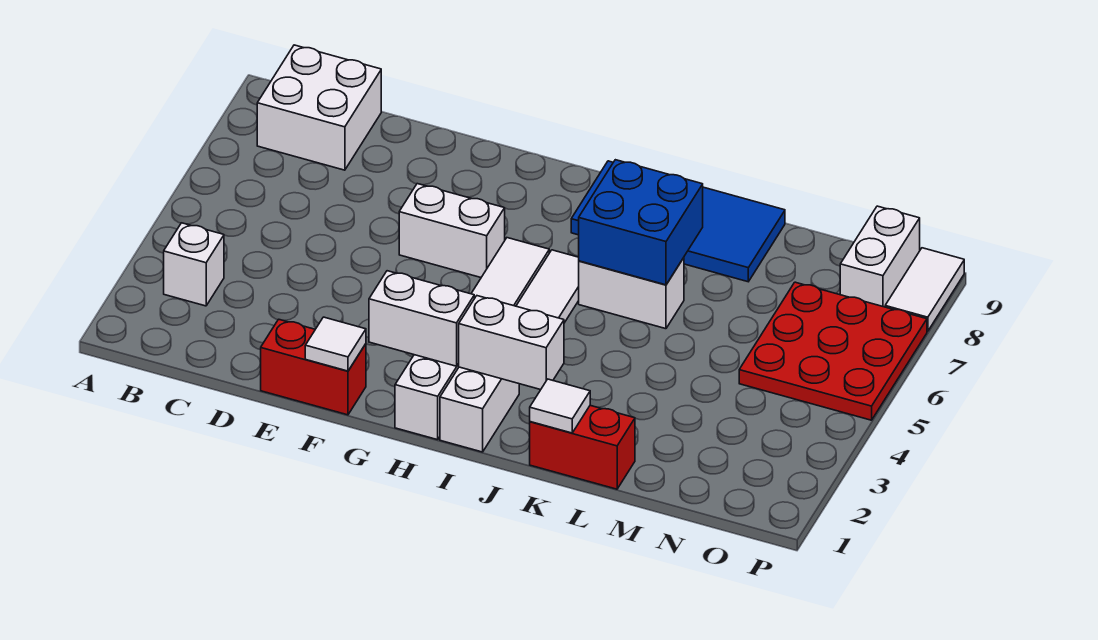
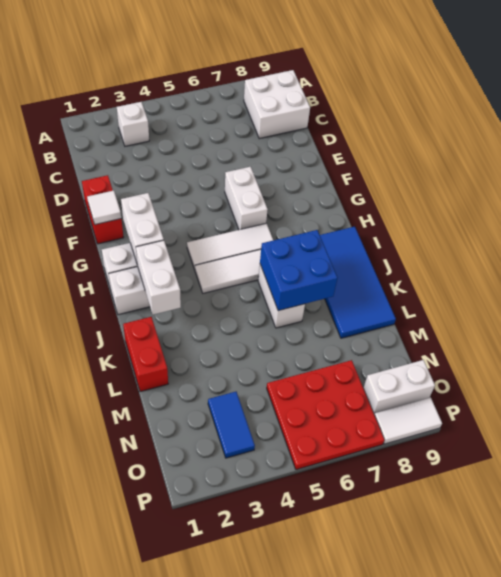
white tile K1 level 2 -> none
none -> blue tile N3:O3 level 1

